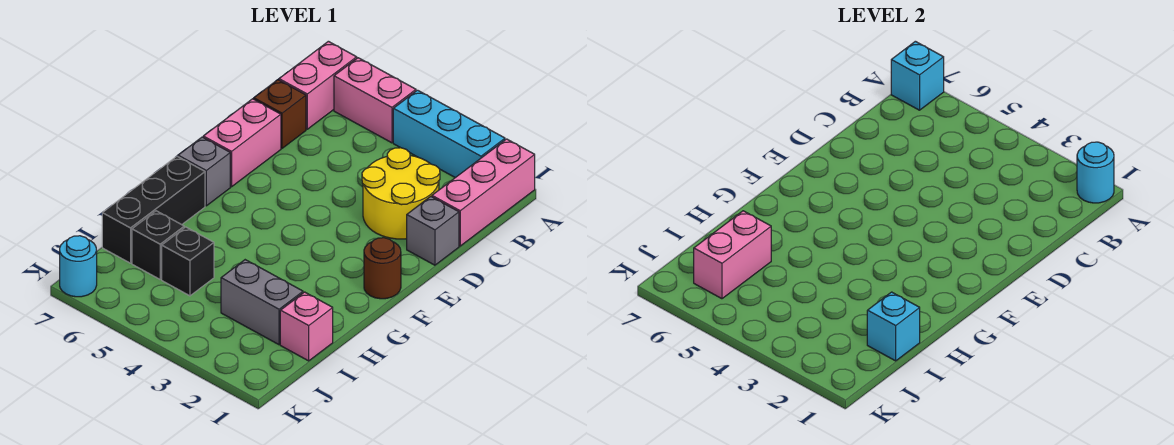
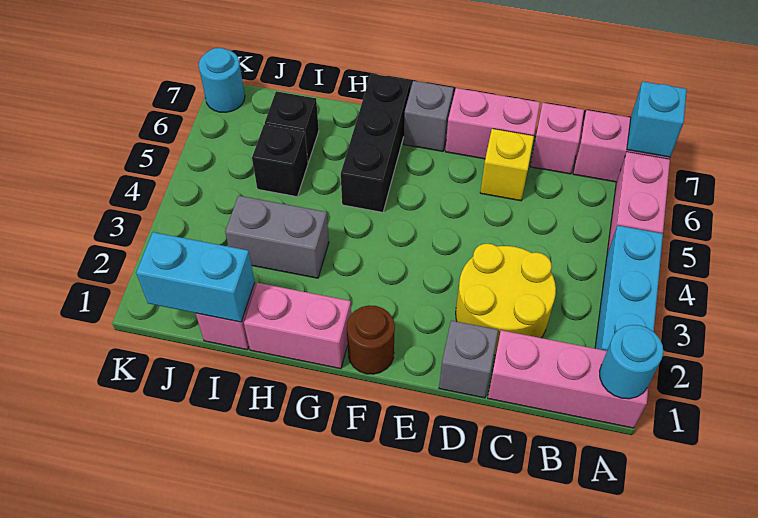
brown brick C7 level 1 -> pink brick C7 level 1
none -> yellow brick D6 level 1
black brick G7:I7 level 1 -> black brick G5:G7 level 1
cyan brick I1 level 2 -> cyan brick I1:J1 level 2
grey brick I2:I3 level 1 -> grey brick H3:I3 level 1
pink brick I6:J6 level 2 -> pink brick G1:H1 level 1

